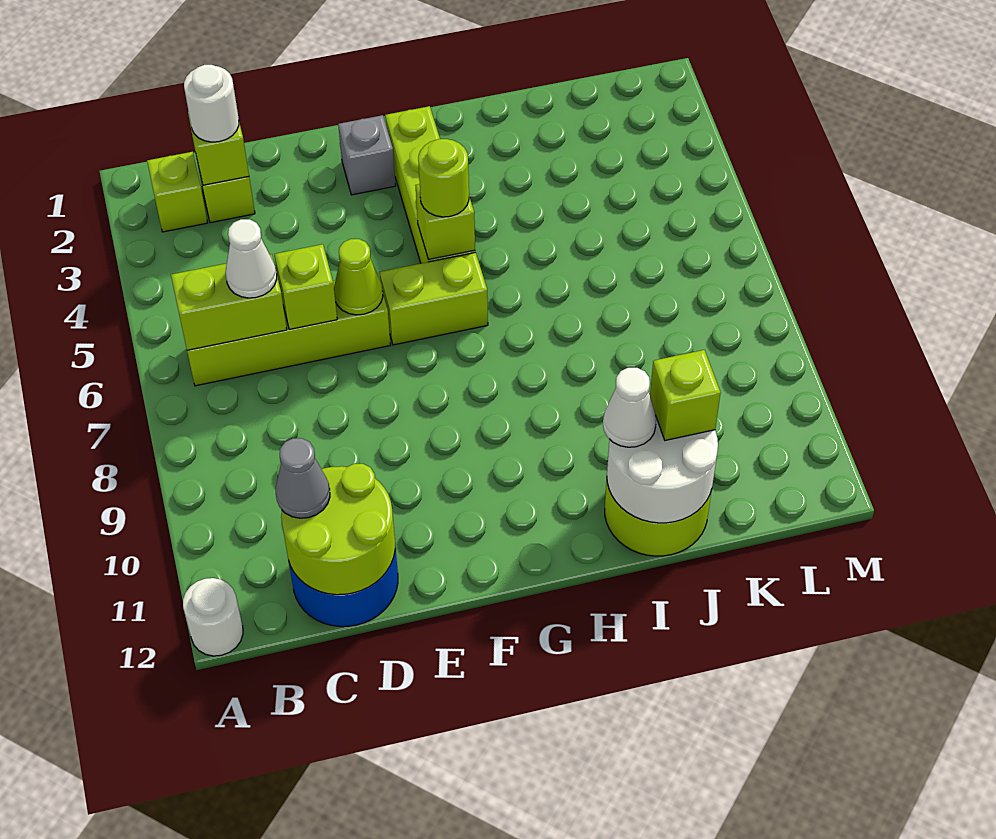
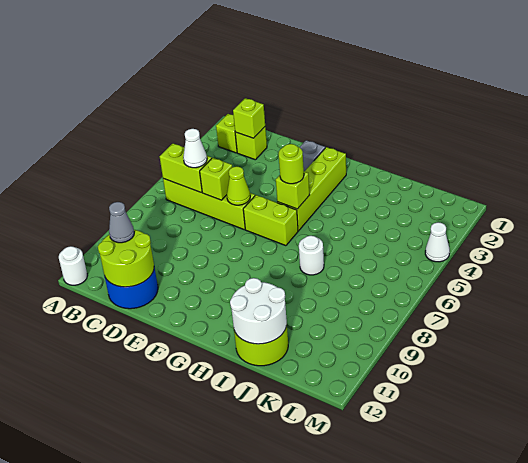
white round brick C2 level 3 -> white round brick I7 level 1
white cone I11 level 3 -> white cone M4 level 1
lime brick J11 level 3 -> none

